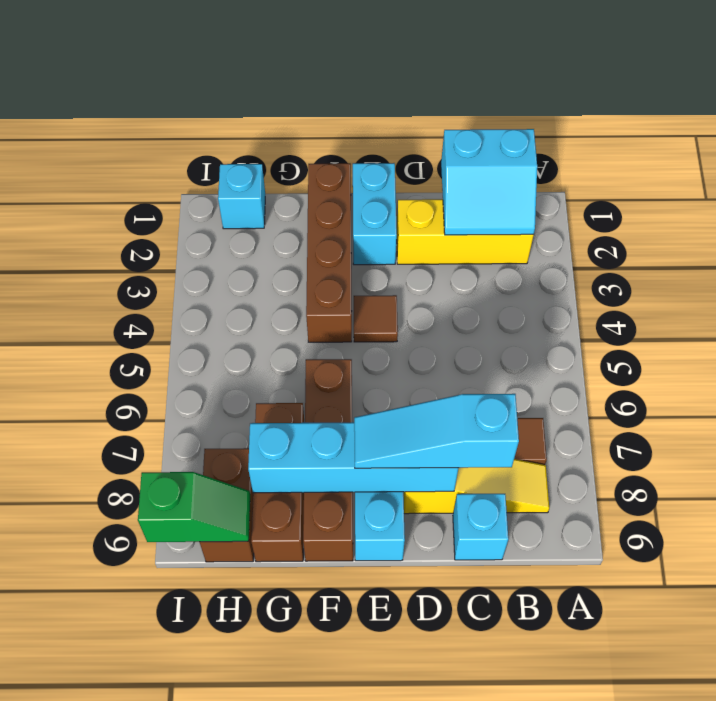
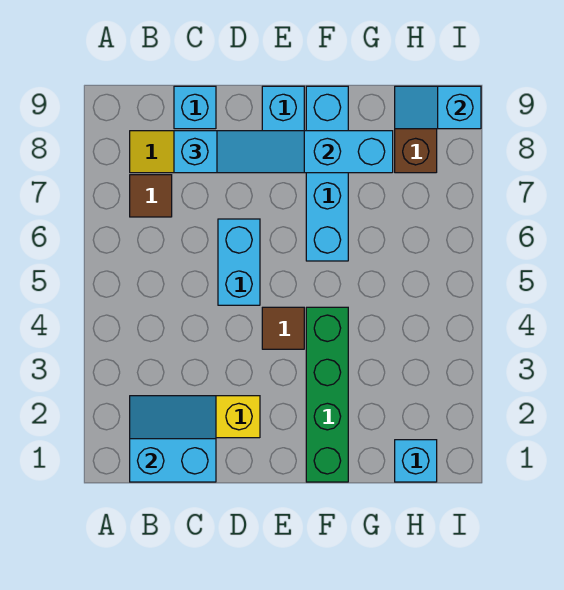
cyan brick E1:E2 level 1 -> cyan brick D5:D6 level 1
brown brick F1:F4 level 1 -> green brick F1:F4 level 1
brown brick F6:F9 level 1 -> cyan brick F6:F9 level 1
brown brick G7:G9 level 1 -> none
green slope H9:I9 level 2 top I -> cyan slope H9:I9 level 2 top I

